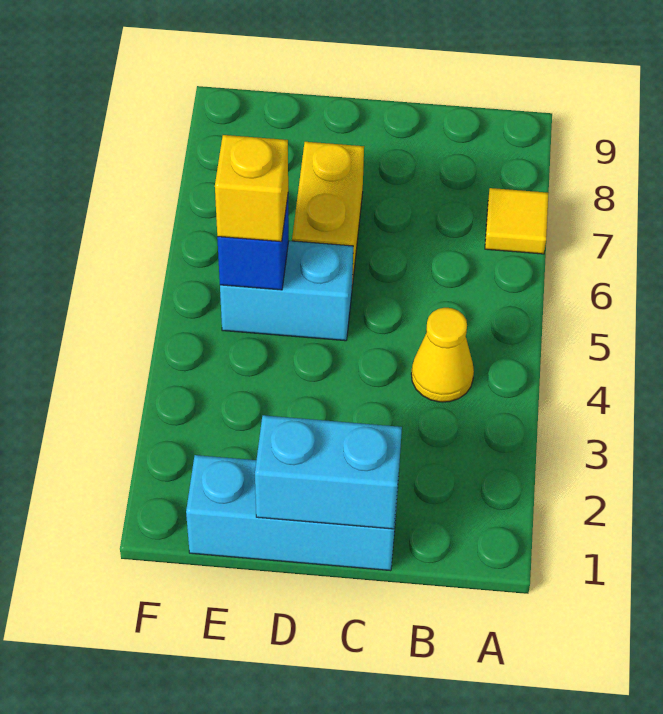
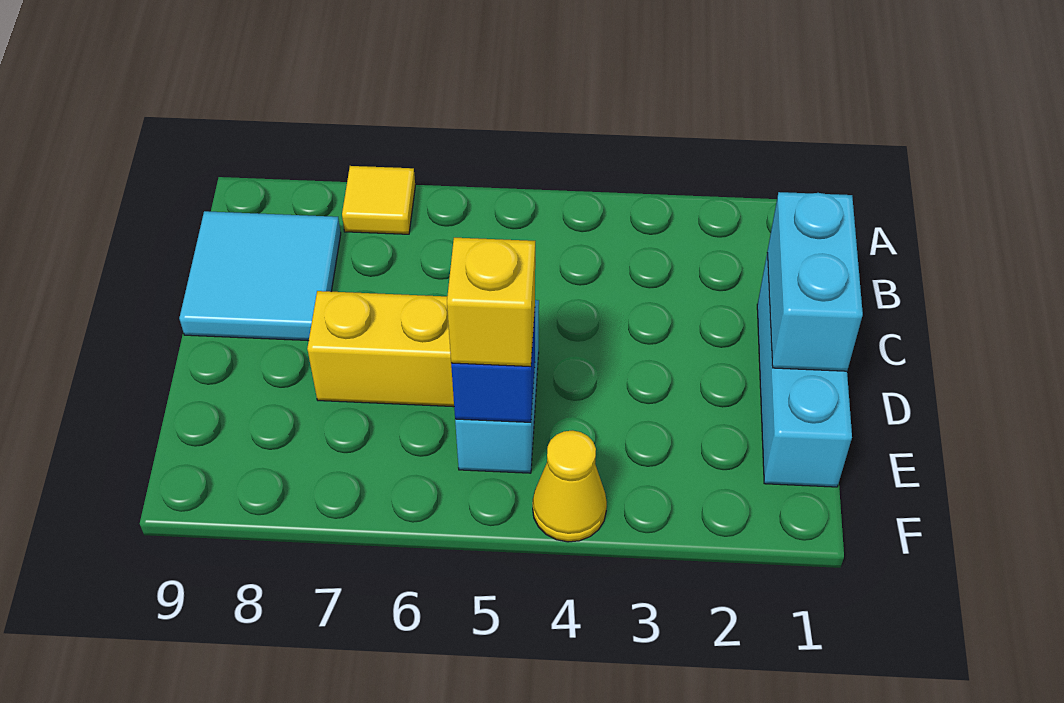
yellow cone B4 level 1 -> yellow cone F4 level 1
none -> cyan tile B8:C9 level 1

